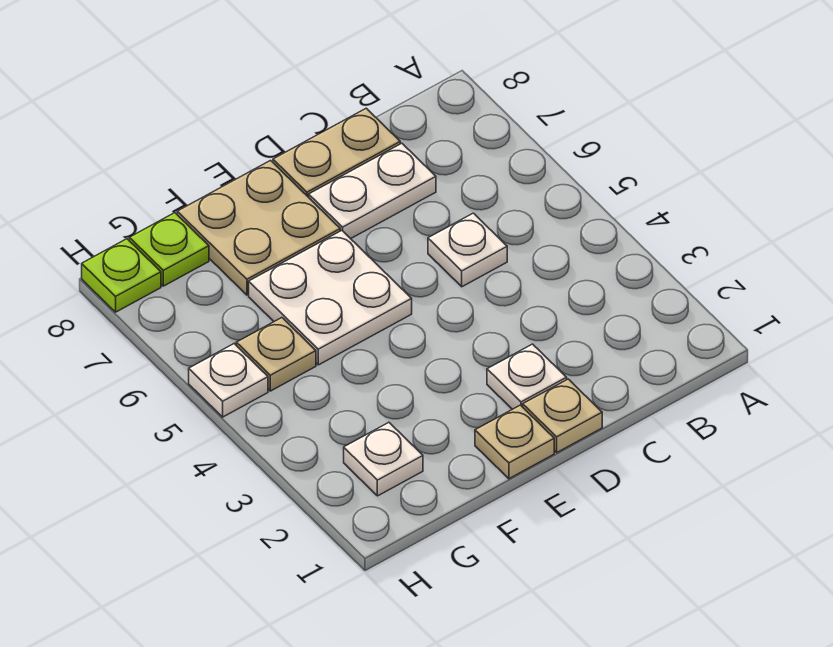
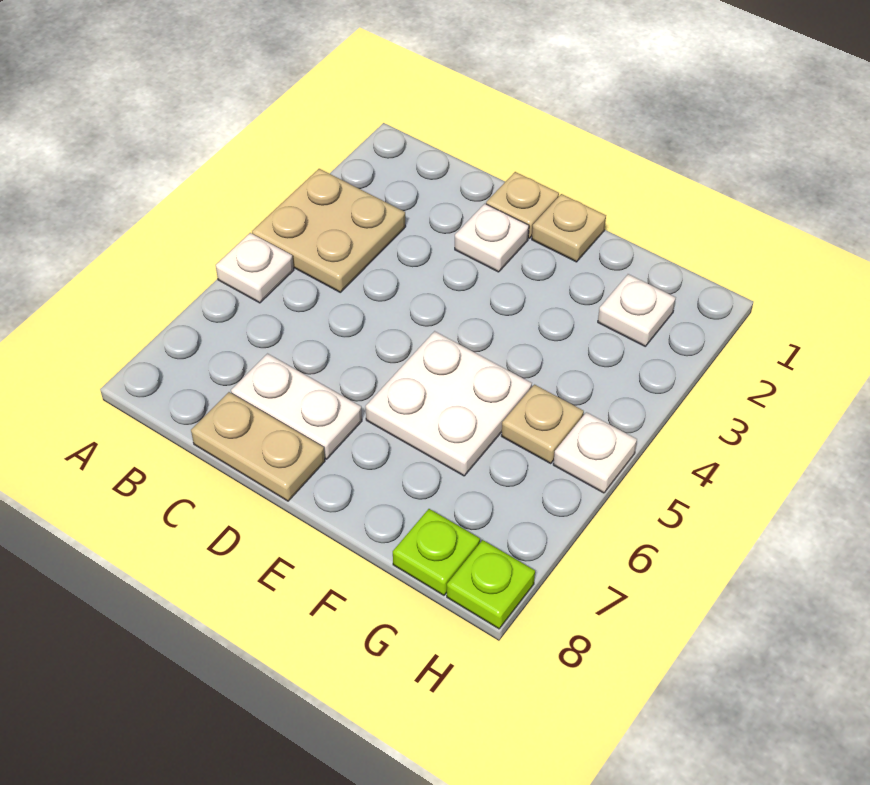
white plate C5 level 1 -> white plate A5 level 1
tan plate E7:F8 level 1 -> tan plate A3:B4 level 1

